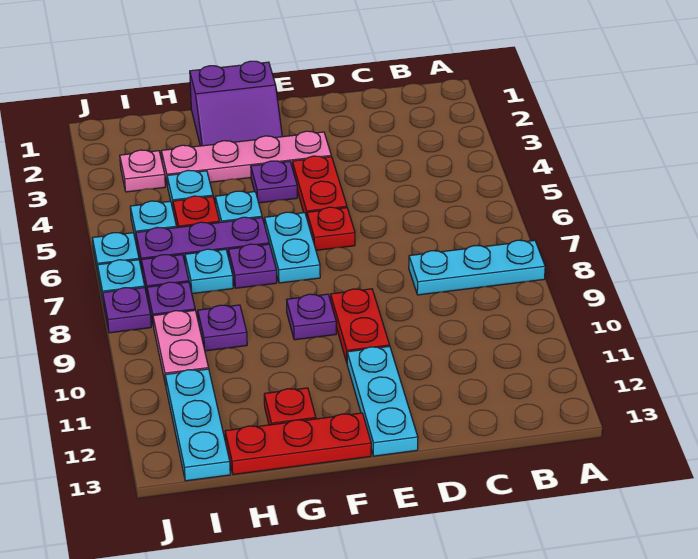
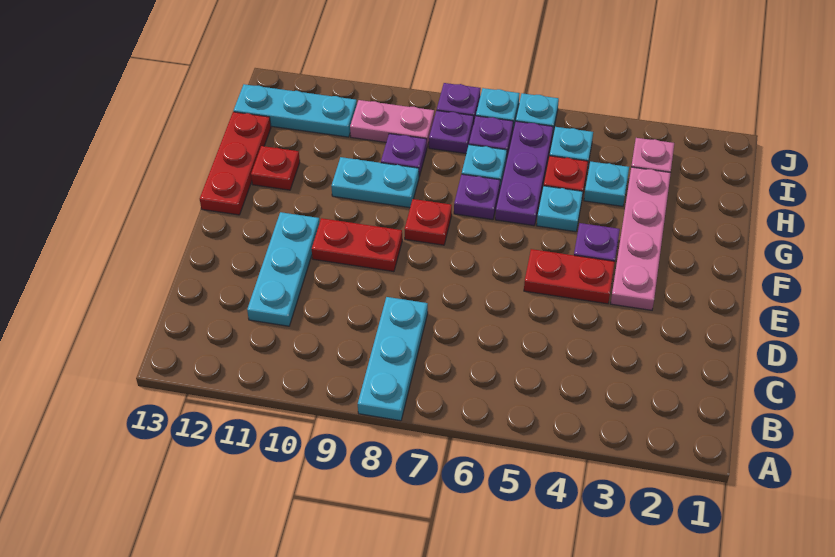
red plate E6 level 1 -> red plate F8 level 1
cyan plate E11:E13 level 1 -> cyan plate C11:E11 level 1
purple slope F1:G2 level 1 top 1 -> none
cyan plate F6:F7 level 1 -> cyan plate G9:G10 level 1
purple plate F9 level 1 -> none

